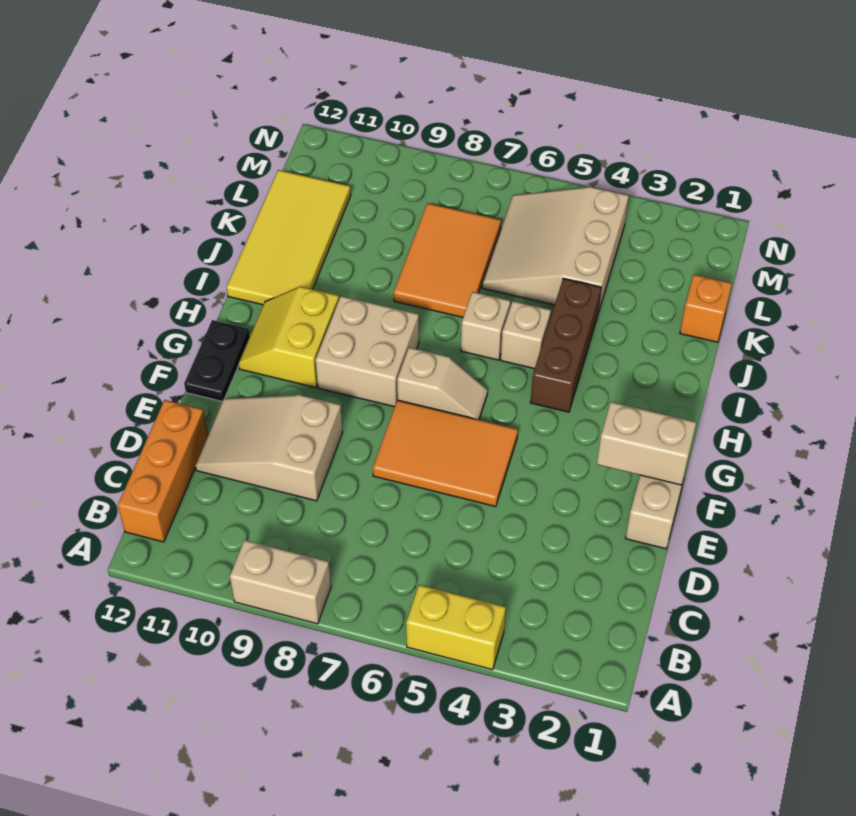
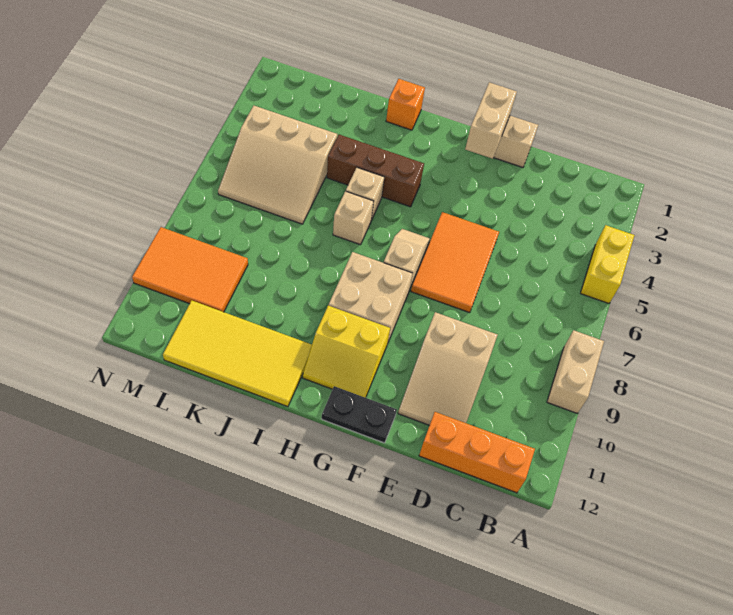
orange tile J7:L8 level 1 -> orange tile L9:N10 level 1
orange brick K1 level 1 -> orange brick I1 level 1

